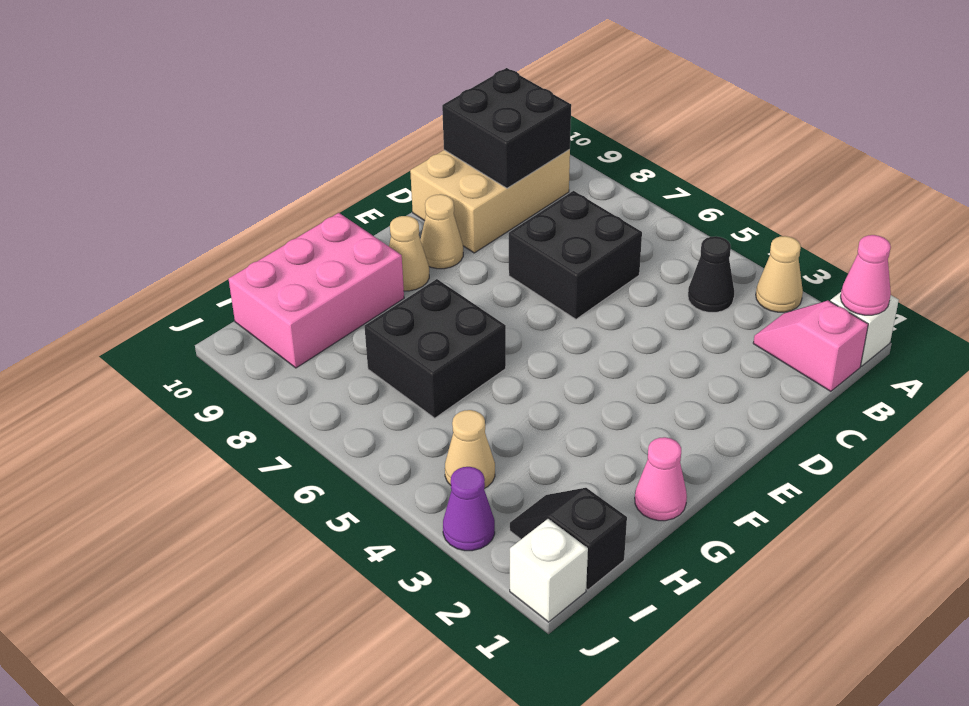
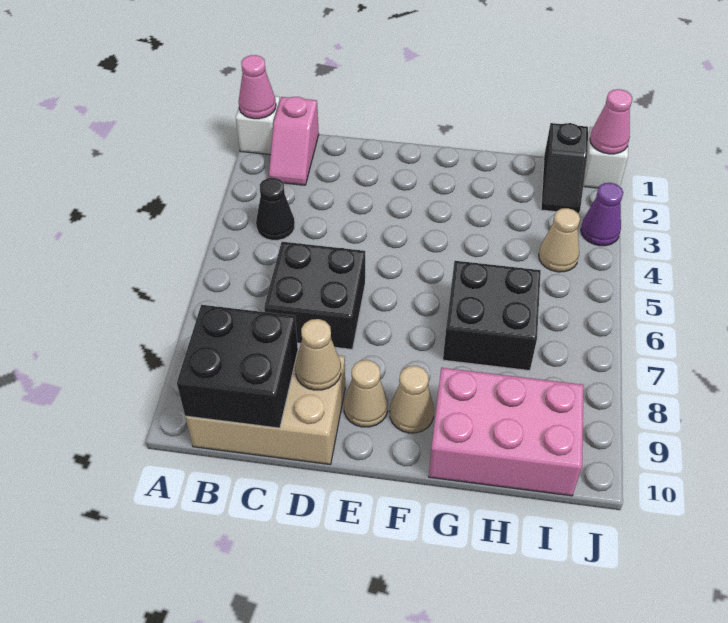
tan cone A3 level 1 -> tan cone D9 level 2
pink cone G1 level 1 -> pink cone J1 level 2

